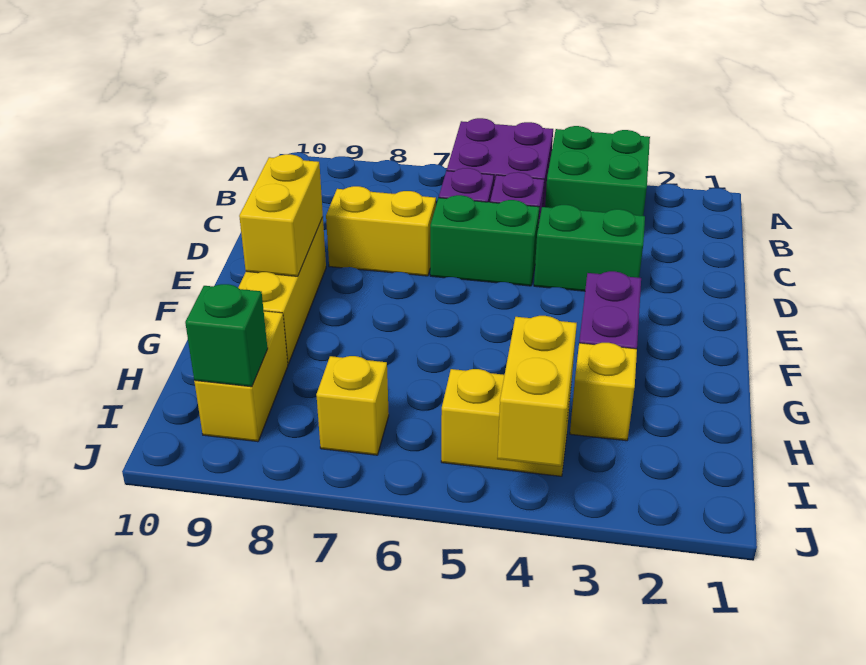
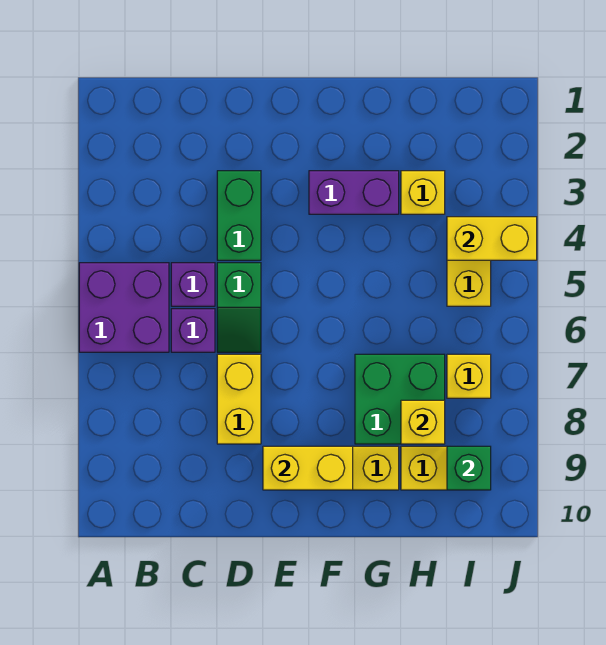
green brick A3:B4 level 1 -> green brick G7:H8 level 1
green brick D5:D6 level 1 -> green slope D5:D6 level 1 top 5
none -> yellow brick H8 level 2

